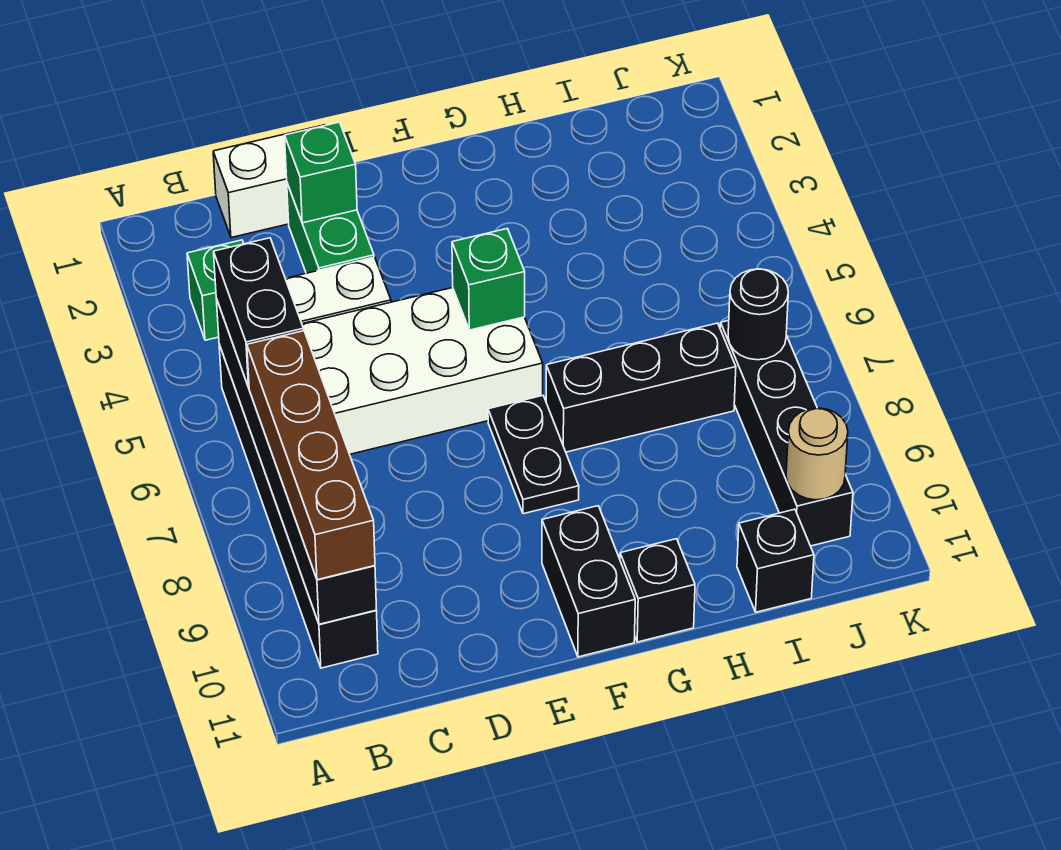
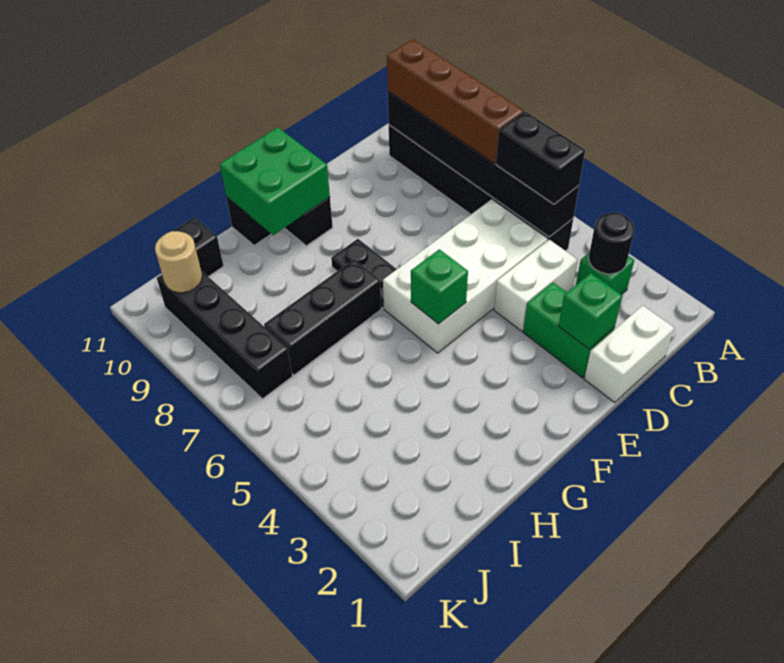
none -> green brick F10:G11 level 2
black round brick J7 level 2 -> black round brick B3 level 2

